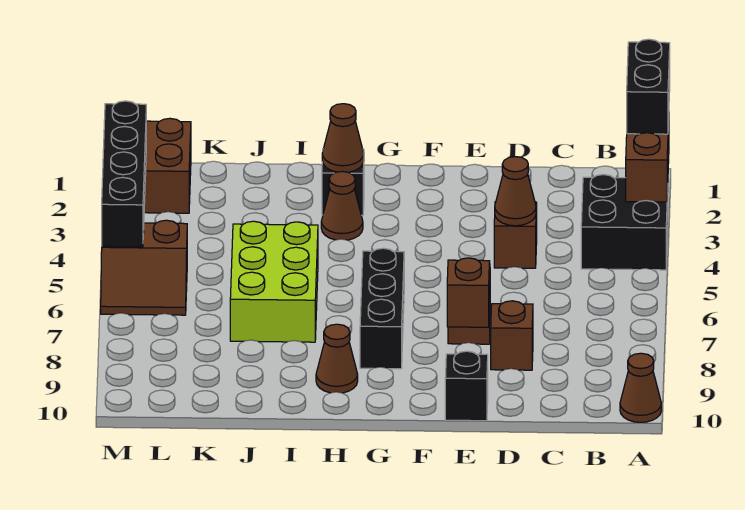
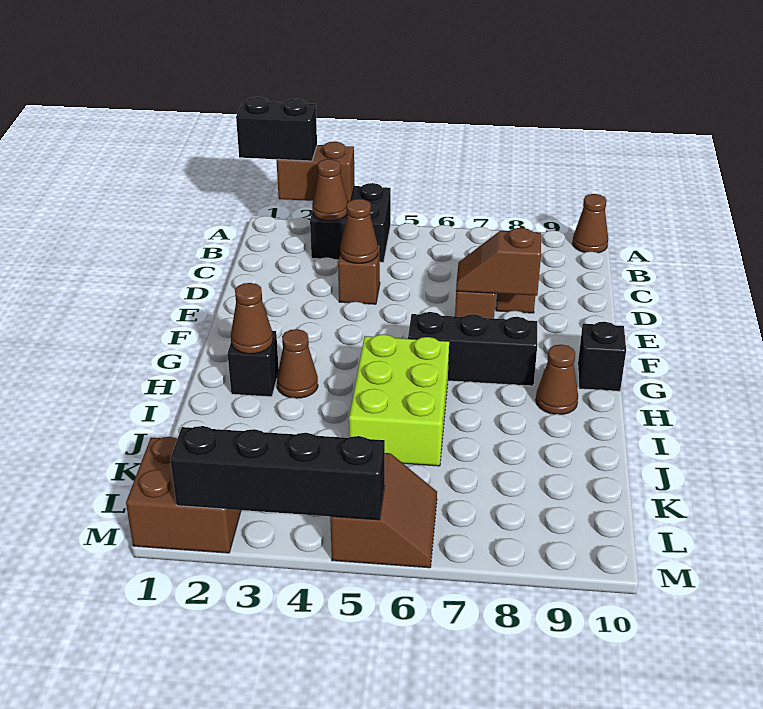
none -> brown cone B3 level 2
black brick E10 level 1 -> black brick G10 level 1
lime brick I5:J7 level 1 -> lime brick H5:J6 level 1

